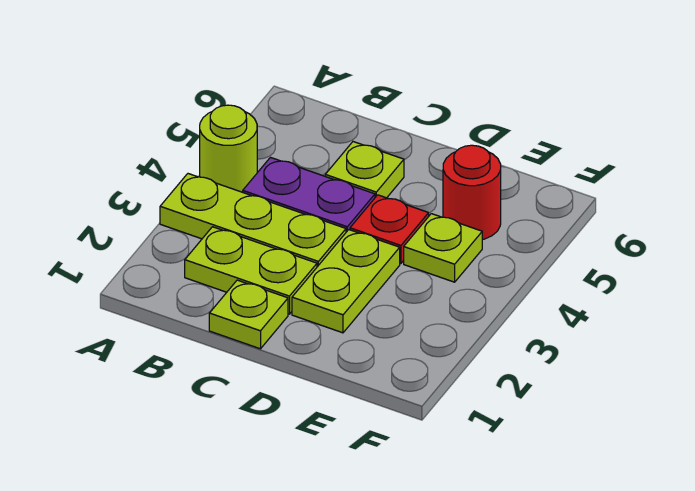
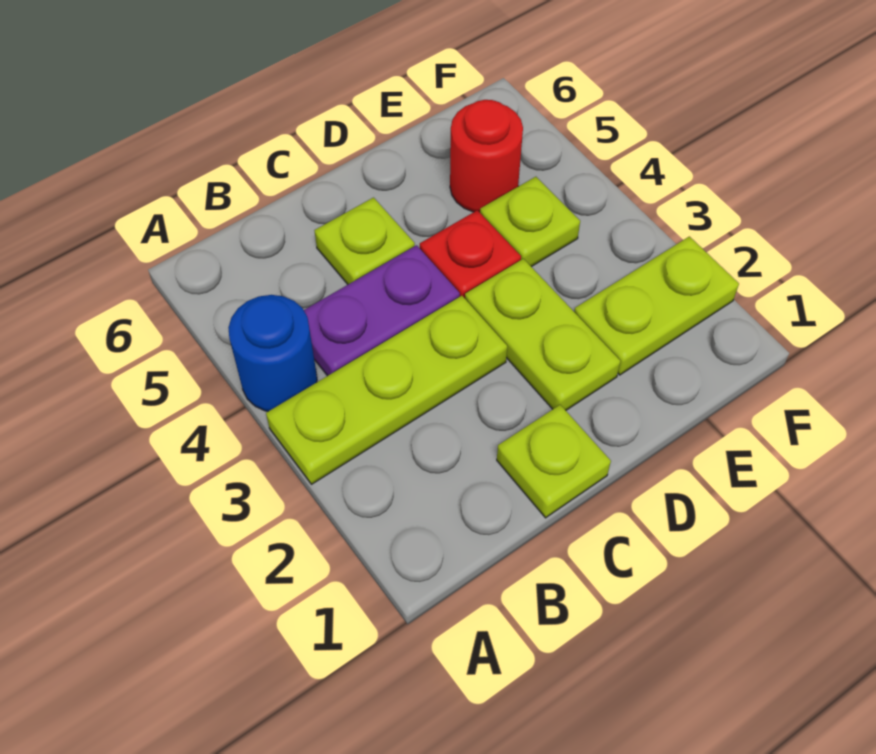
lime round brick A4 level 1 -> blue round brick A4 level 1
lime plate B2:C2 level 1 -> lime plate E2:F2 level 1

